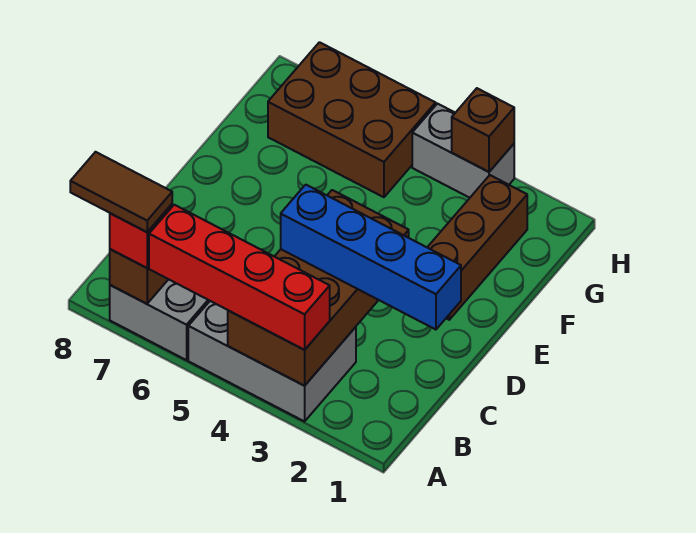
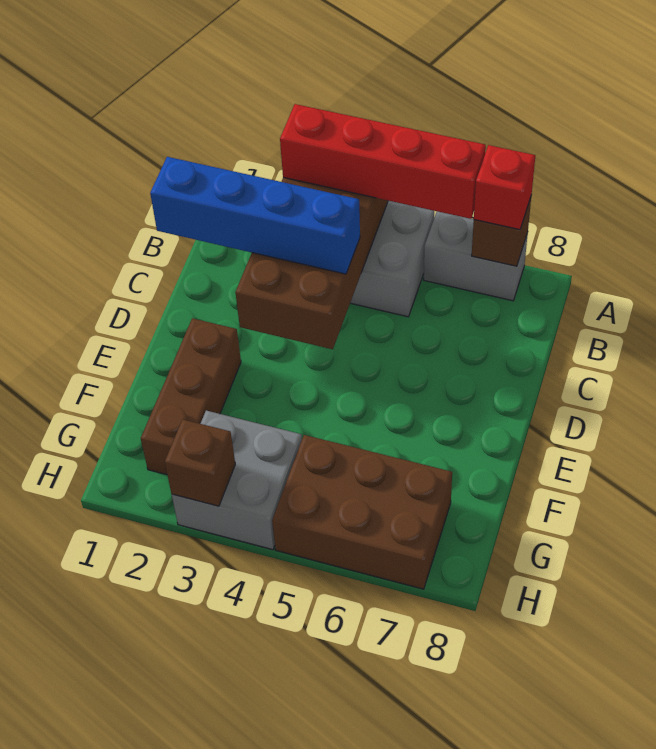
brown tile A7:A8 level 4 -> none
grey brick H3:H4 level 1 -> grey brick G3:H4 level 1

